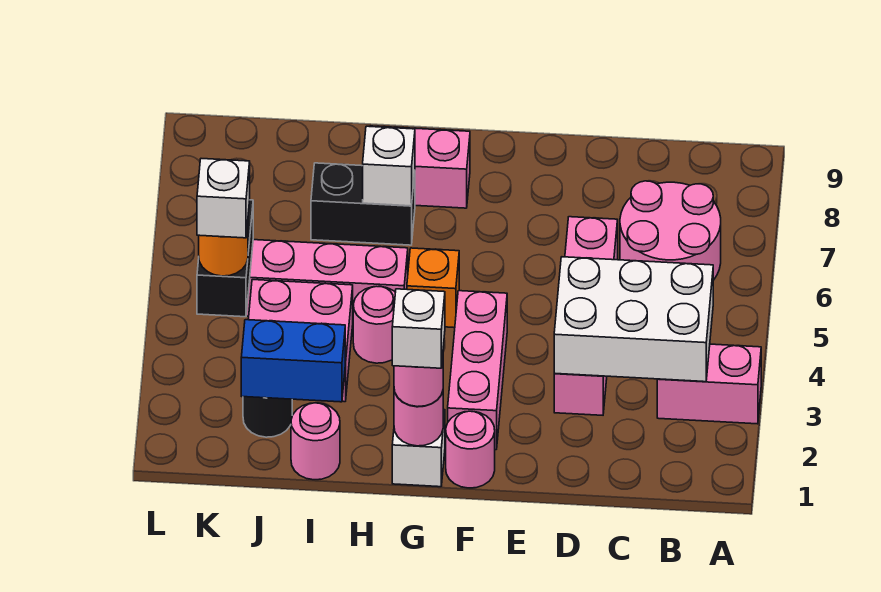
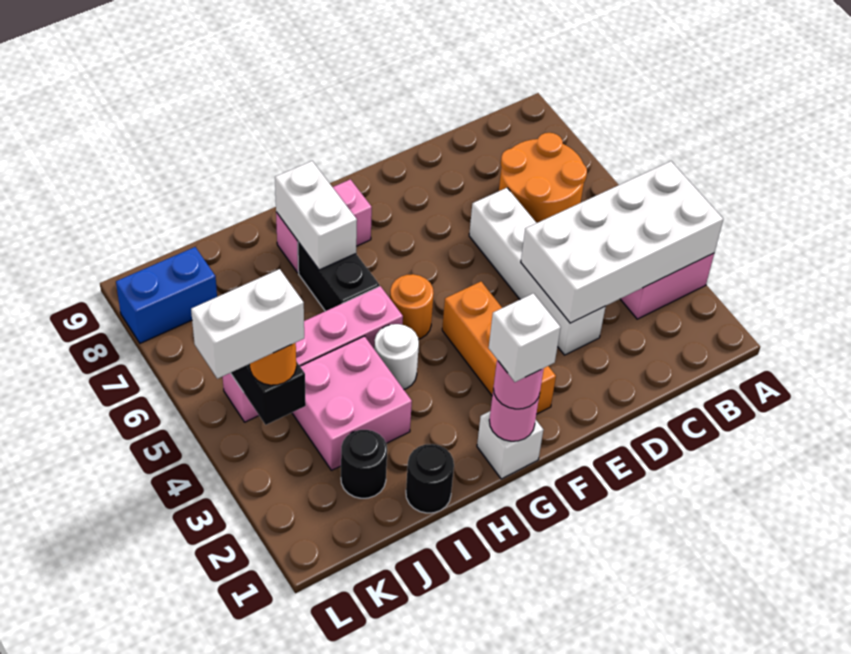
white brick B3:D4 level 2 -> white brick A3:D4 level 2
pink round brick B6:C7 level 1 -> orange round brick B6:C7 level 1
pink brick D3:D6 level 1 -> white brick D3:D6 level 1
pink round brick F1 level 1 -> none
pink brick F2:F4 level 1 -> orange brick F2:F4 level 1
orange brick G5 level 1 -> orange round brick G5 level 1
pink round brick H4 level 1 -> white round brick H4 level 1
black brick H7:I7 level 1 -> black brick H6:H7 level 1
white brick H7 level 2 -> white brick H7:H8 level 2
pink round brick I1 level 1 -> black round brick I1 level 1
blue brick I2:J2 level 2 -> blue brick K8:L8 level 1
white brick K4 level 4 -> white brick K4:L4 level 4

